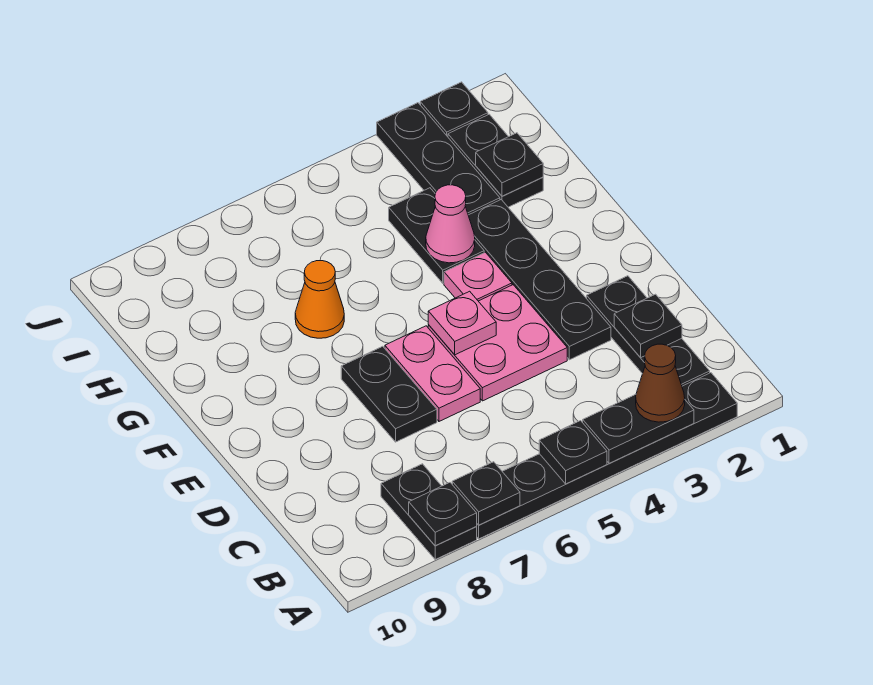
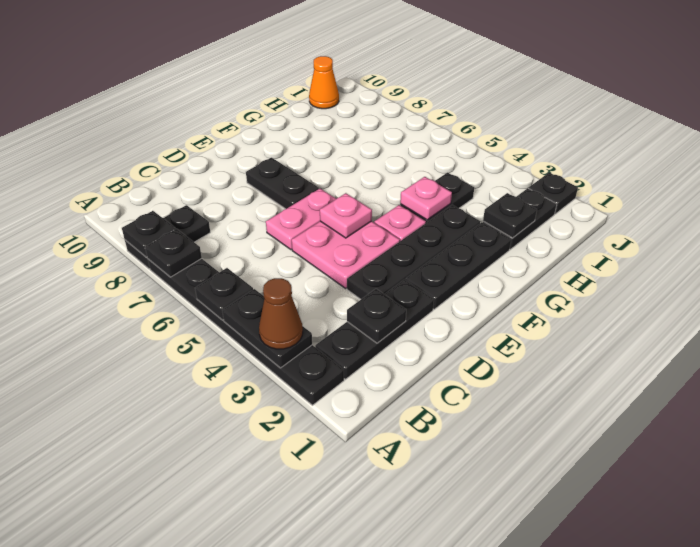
black plate D7:E7 level 1 -> black plate E7:E8 level 1
pink cone G4 level 2 -> pink plate G4 level 2
orange cone G7 level 1 -> orange cone I10 level 1
black plate H3:J3 level 1 -> black plate E2:G2 level 1

